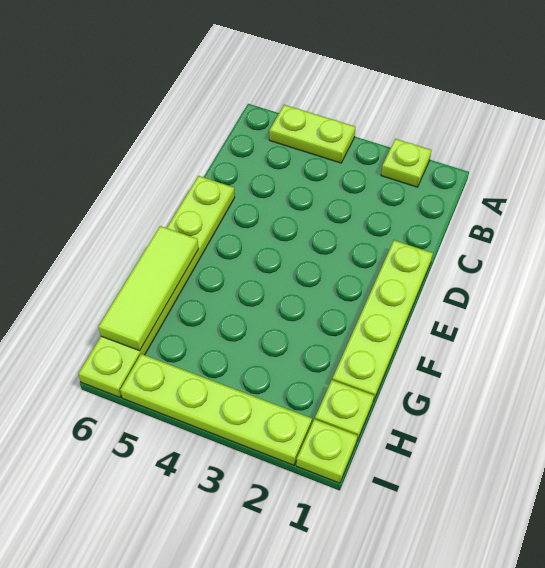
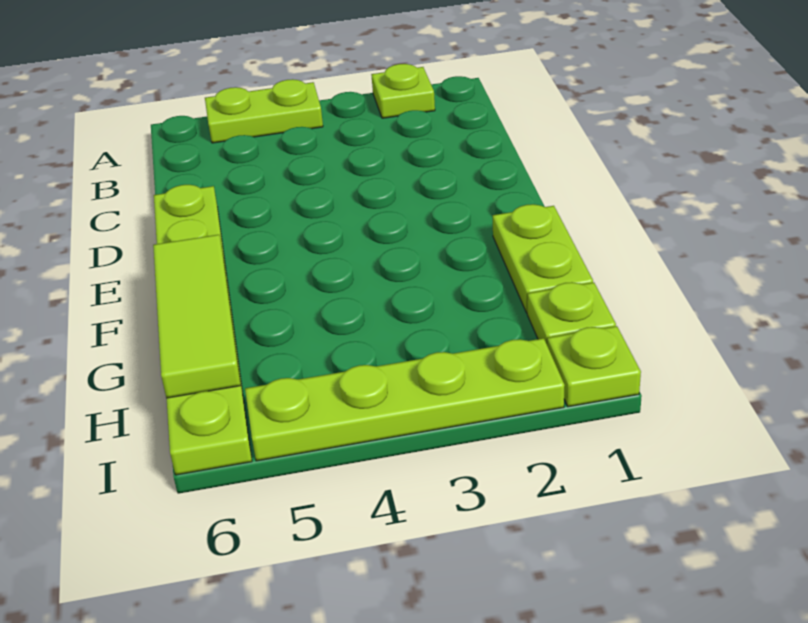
lime plate D1:G1 level 1 -> lime plate F1:G1 level 1

